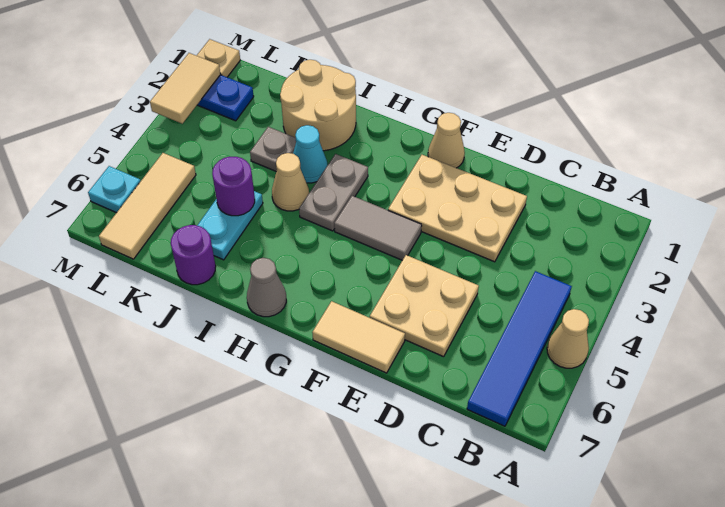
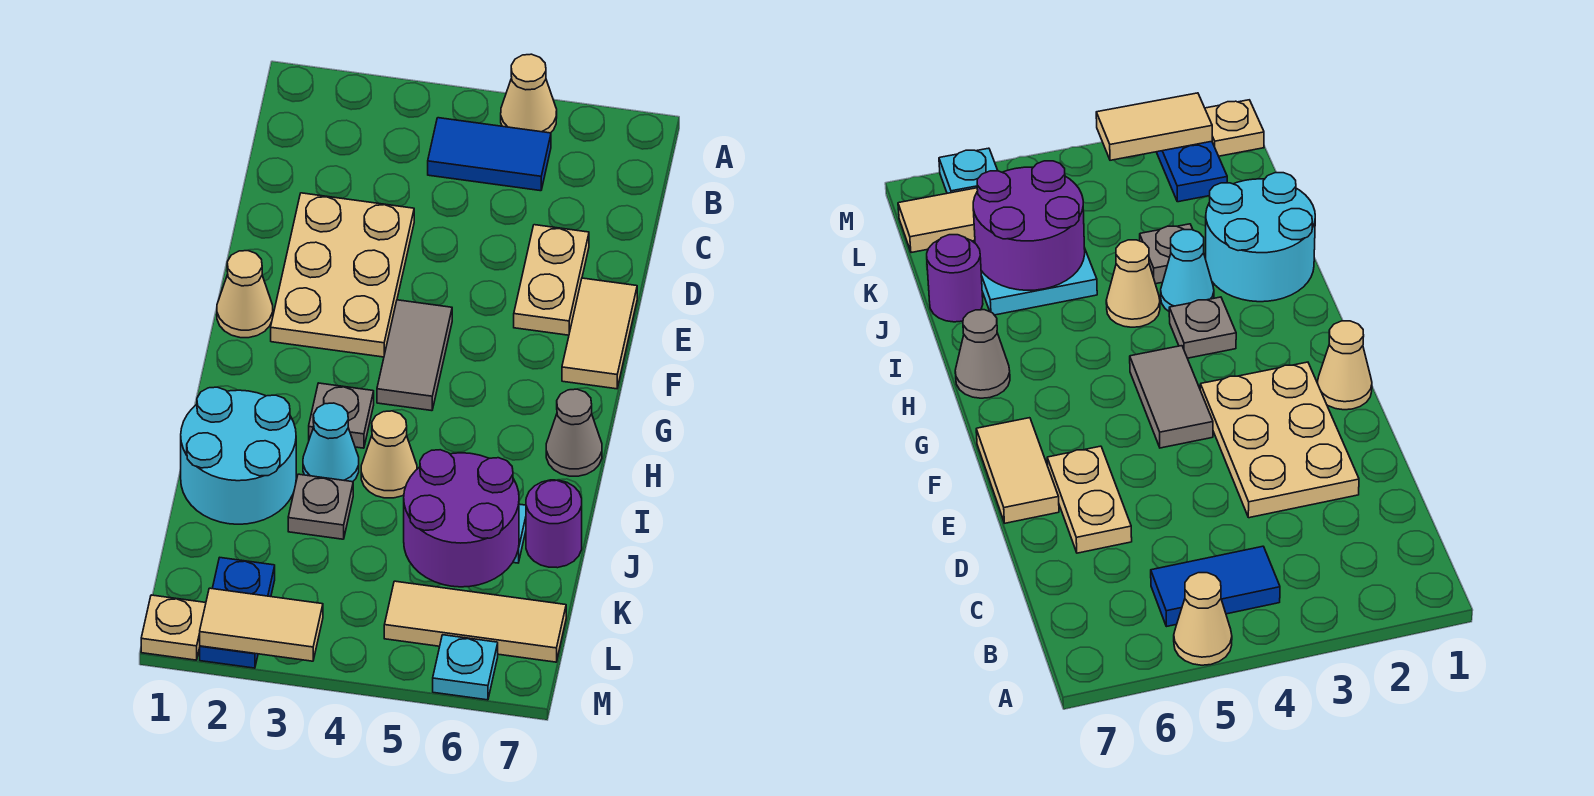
blue tile B4:B7 level 1 -> blue tile B4:B5 level 1
tan plate D5:E6 level 1 -> tan plate D6:E6 level 1
grey plate H3:H4 level 1 -> grey plate H3 level 1
tan round brick I1:J2 level 1 -> cyan round brick I1:J2 level 1
purple round brick J5 level 2 -> purple round brick J5:K6 level 2

